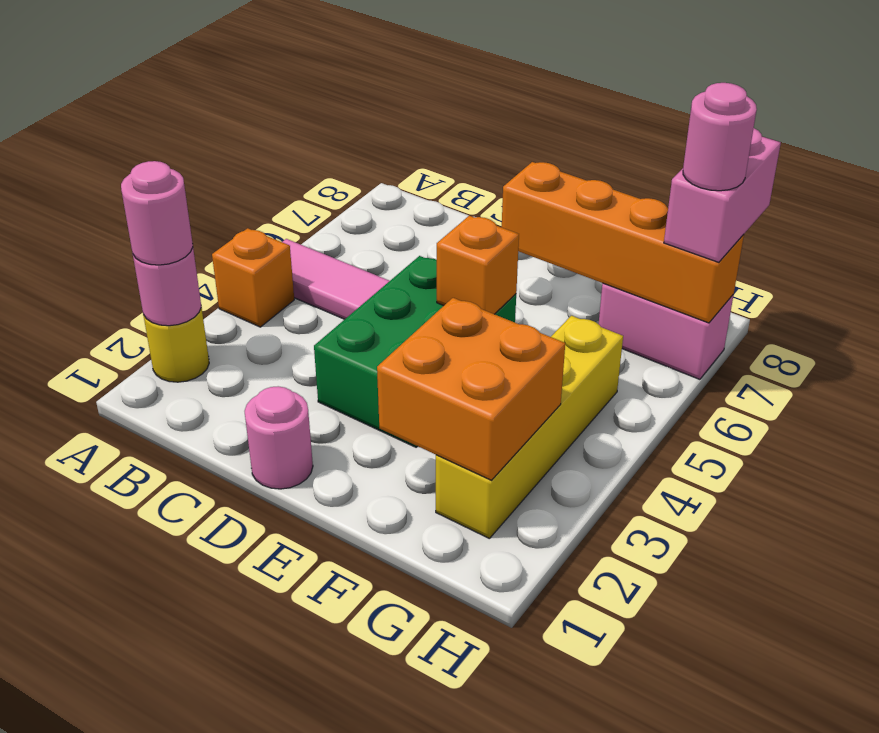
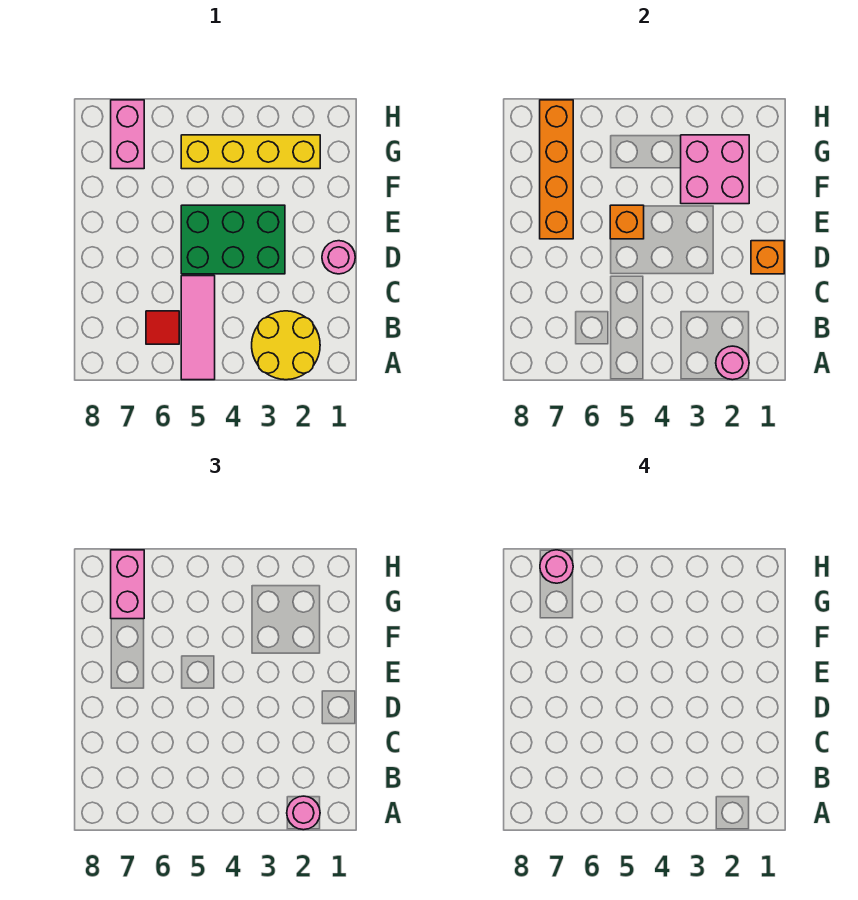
yellow round brick A2 level 1 -> yellow round brick A2:B3 level 1
orange brick A4 level 1 -> orange brick D1 level 2
none -> red tile B6 level 1
orange brick F2:G3 level 2 -> pink brick F2:G3 level 2
pink brick H7:H8 level 3 -> pink brick G7:H7 level 3

